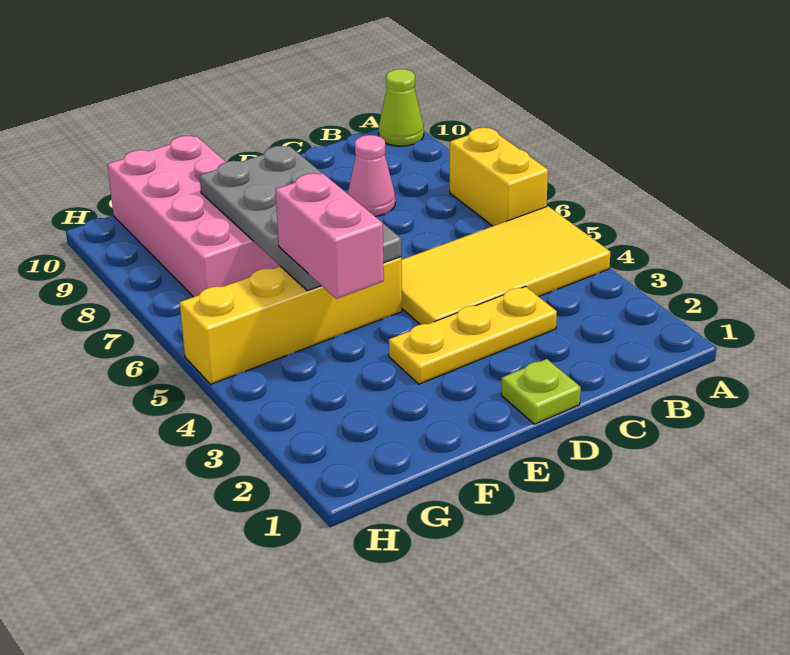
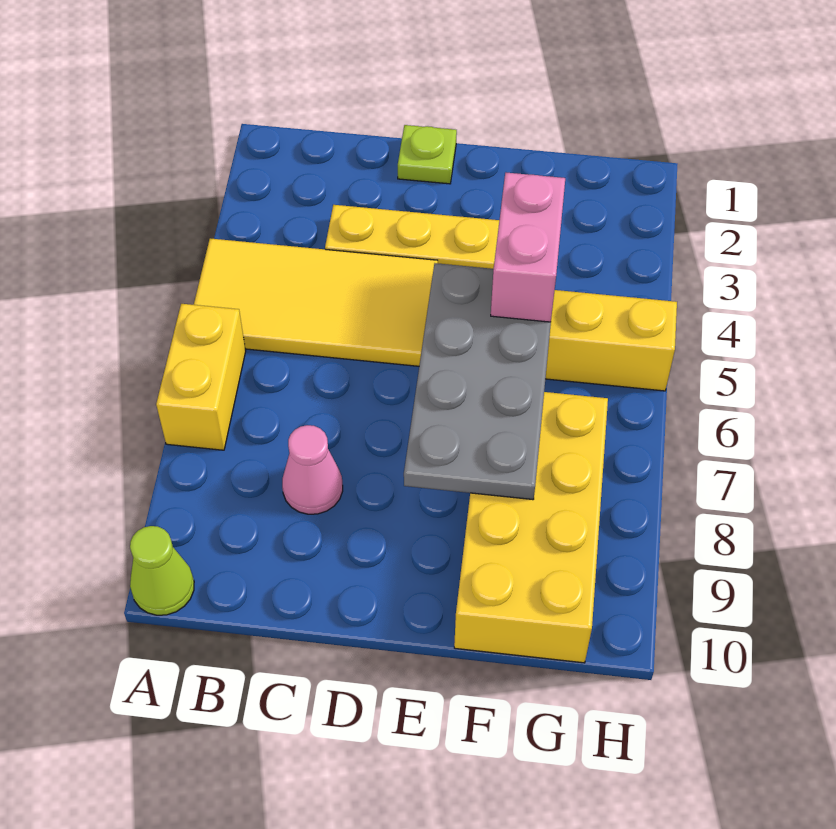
pink brick F7:G10 level 1 -> yellow brick F7:G10 level 1

